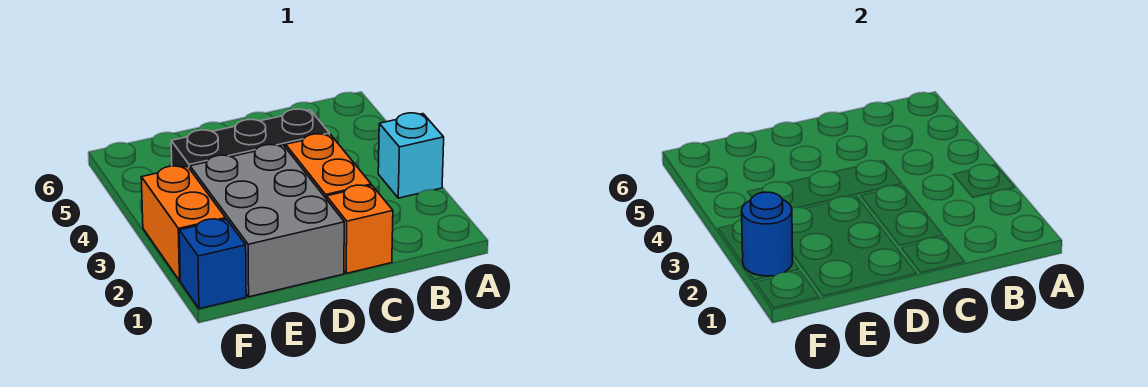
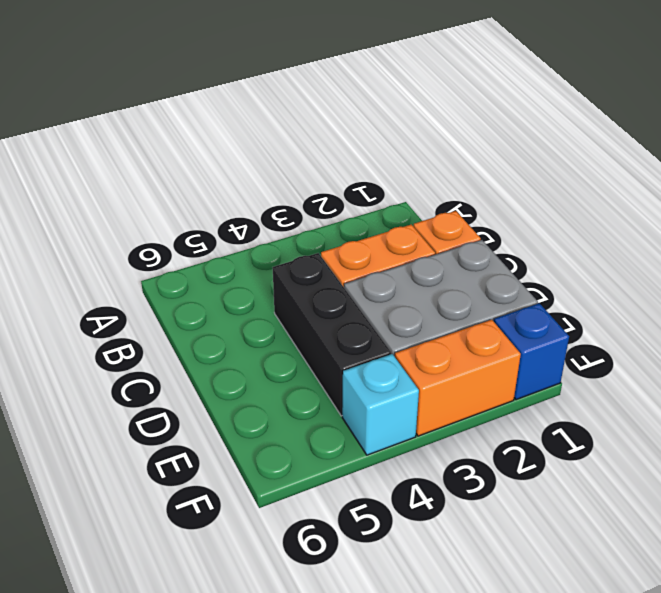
cyan brick A3 level 1 -> cyan brick F4 level 1
blue round brick F2 level 2 -> none

